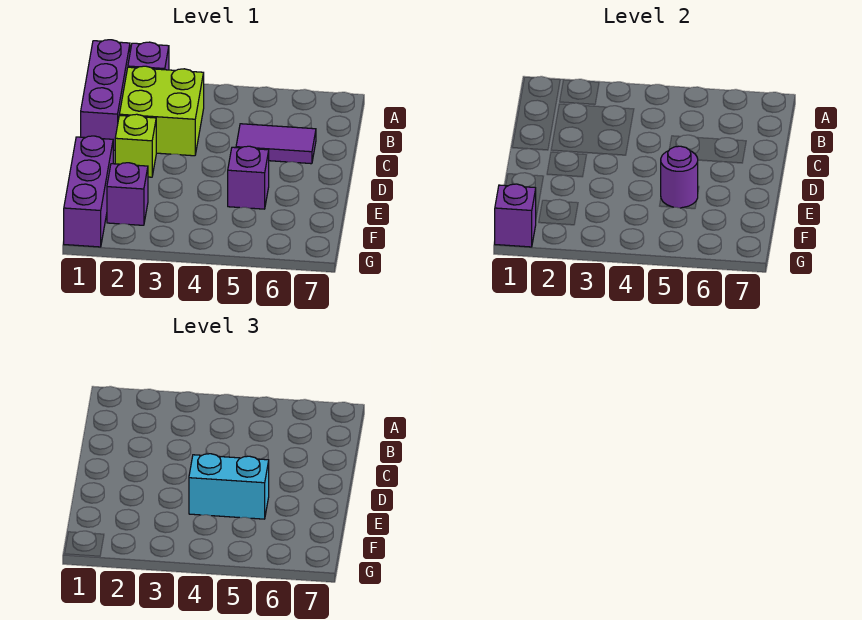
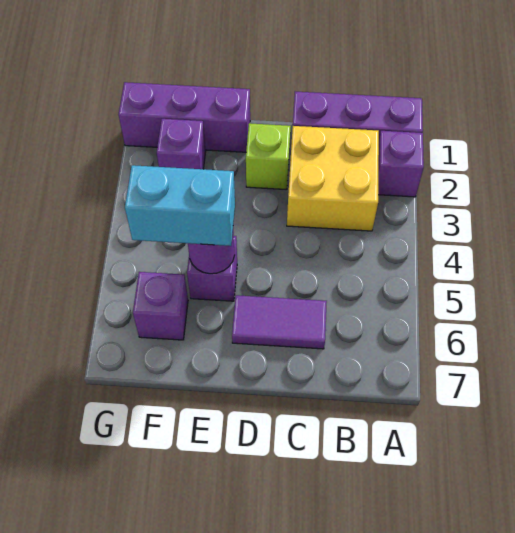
lime brick B2:C3 level 1 -> yellow brick B2:C3 level 1
purple tile C5:C6 level 1 -> purple tile C6:D6 level 1
cyan brick E4:E5 level 3 -> cyan brick E5:F5 level 3
purple brick G1 level 2 -> purple brick F6 level 1

